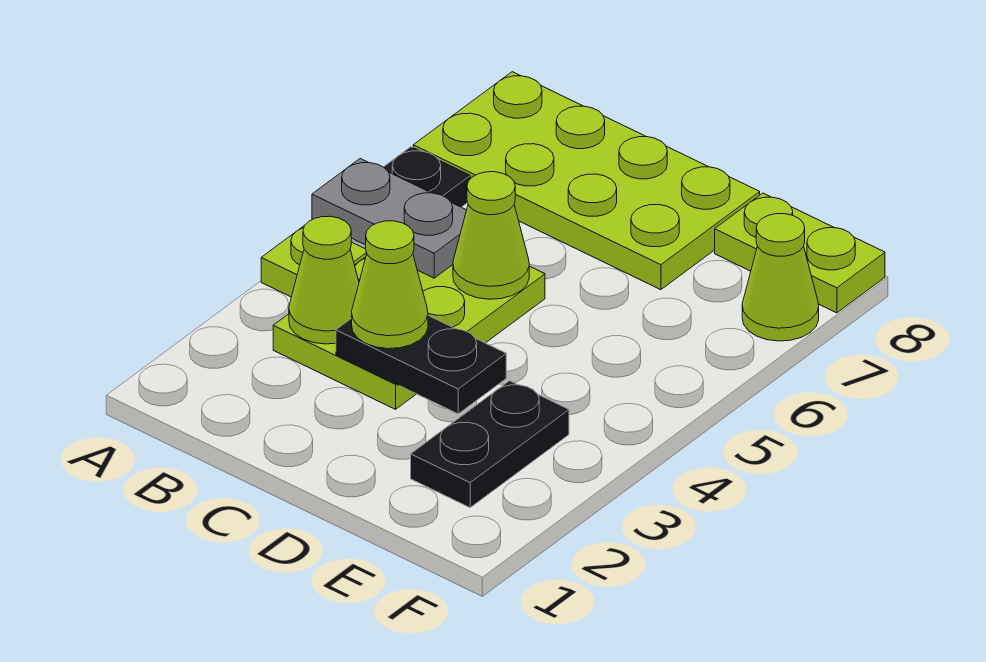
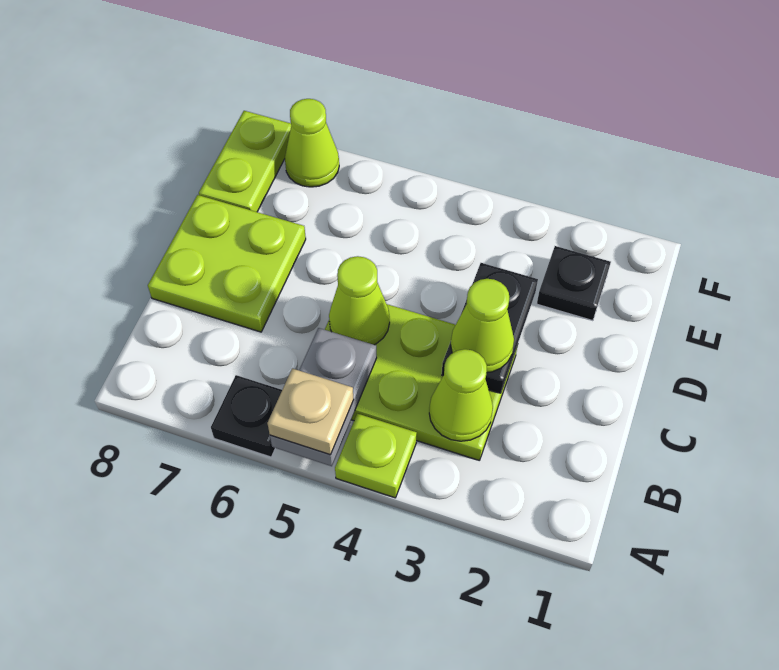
none -> tan plate A5 level 3
lime plate A7:D8 level 1 -> lime plate C7:D8 level 1
black plate E2:E3 level 1 -> black plate E2 level 1

